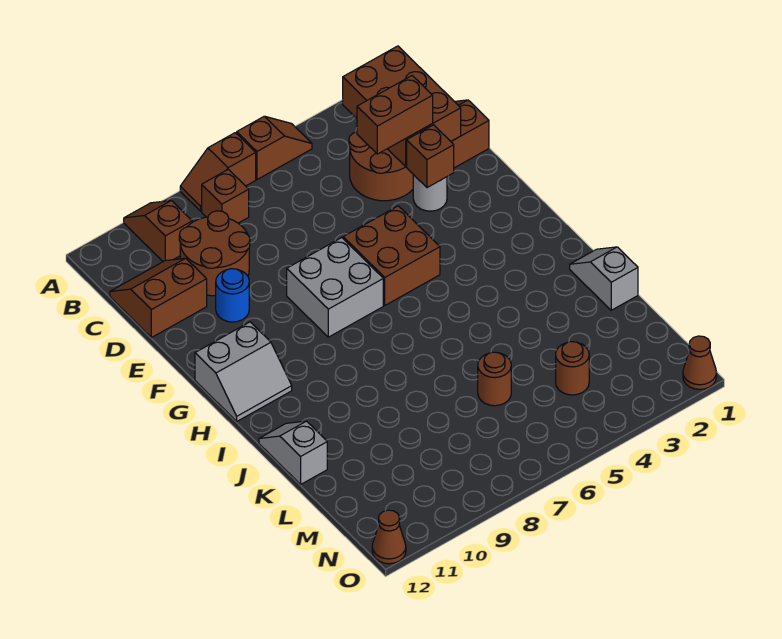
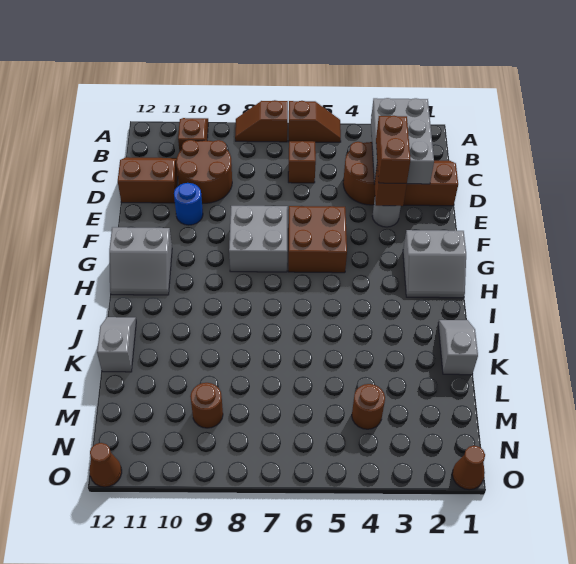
brown brick B2:D3 level 2 -> grey brick B2:D3 level 2
brown brick B8 level 1 -> brown brick C6 level 1
brown brick D3:D4 level 3 -> brown brick D3:E3 level 3
none -> grey slope G1:H2 level 1 top G
brown round brick L6 level 1 -> brown round brick M9 level 1

